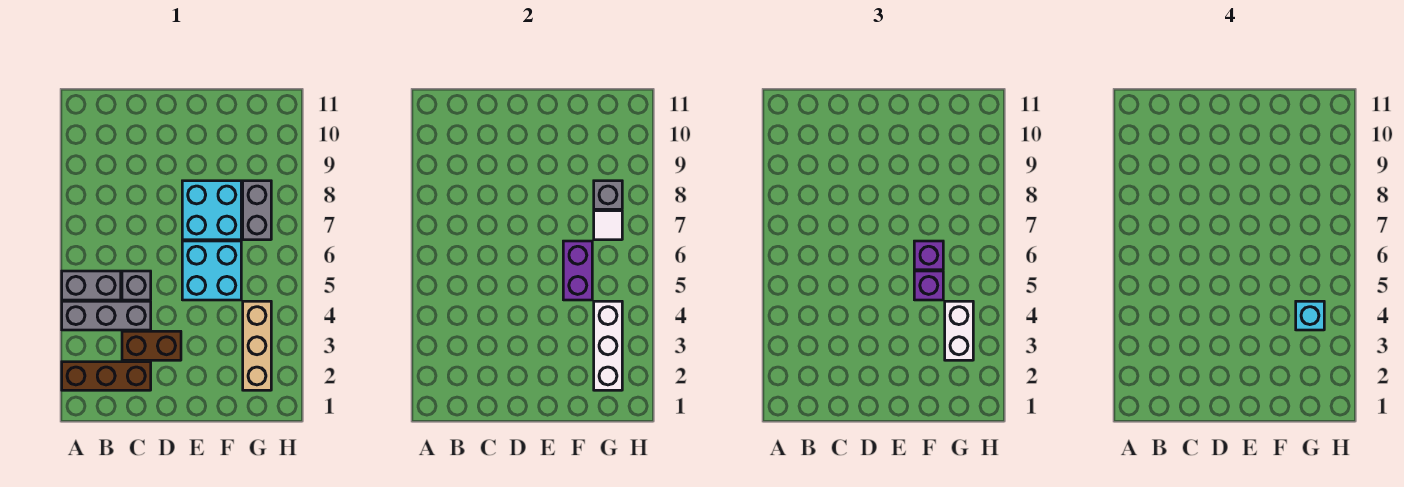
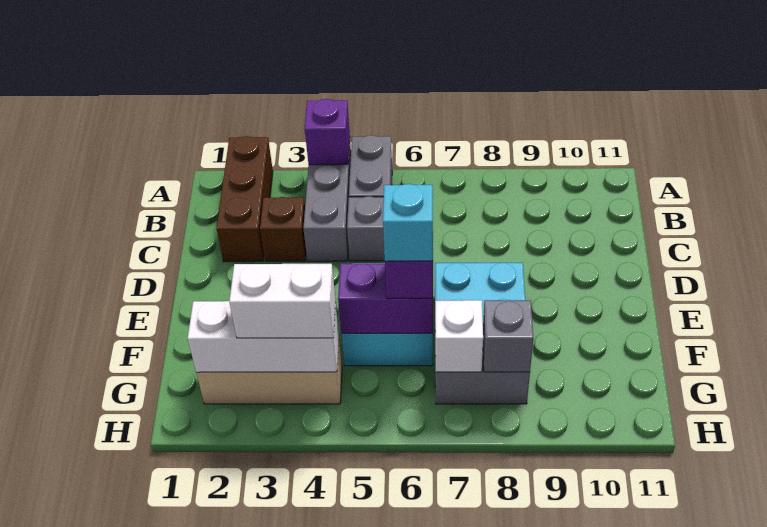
brown brick C3:D3 level 1 -> brown brick C3 level 1
purple brick F5 level 3 -> purple brick A4 level 2
cyan brick G4 level 4 -> cyan brick F6 level 4
white tile G7 level 2 -> white brick G7 level 2

